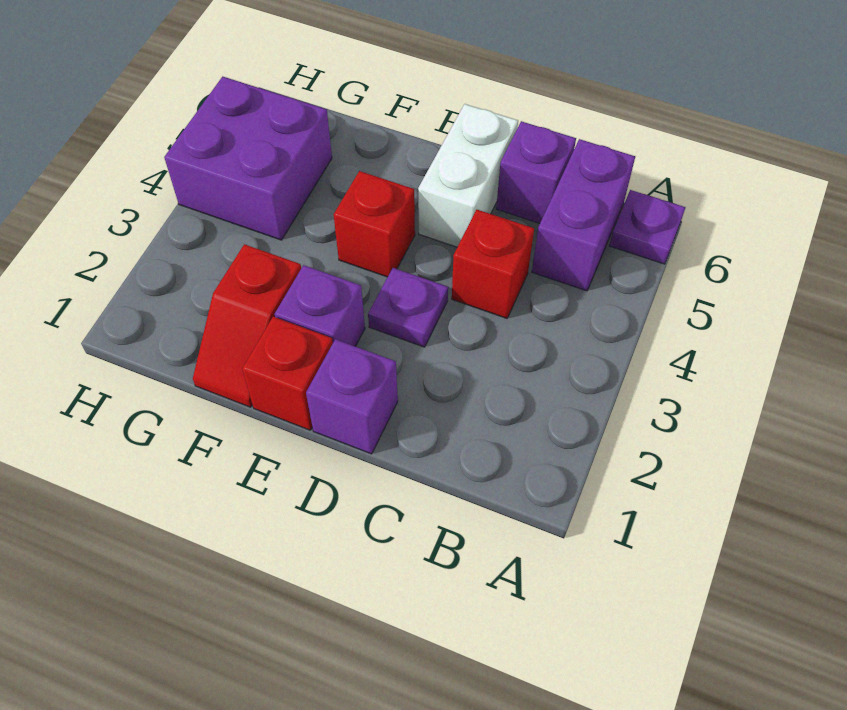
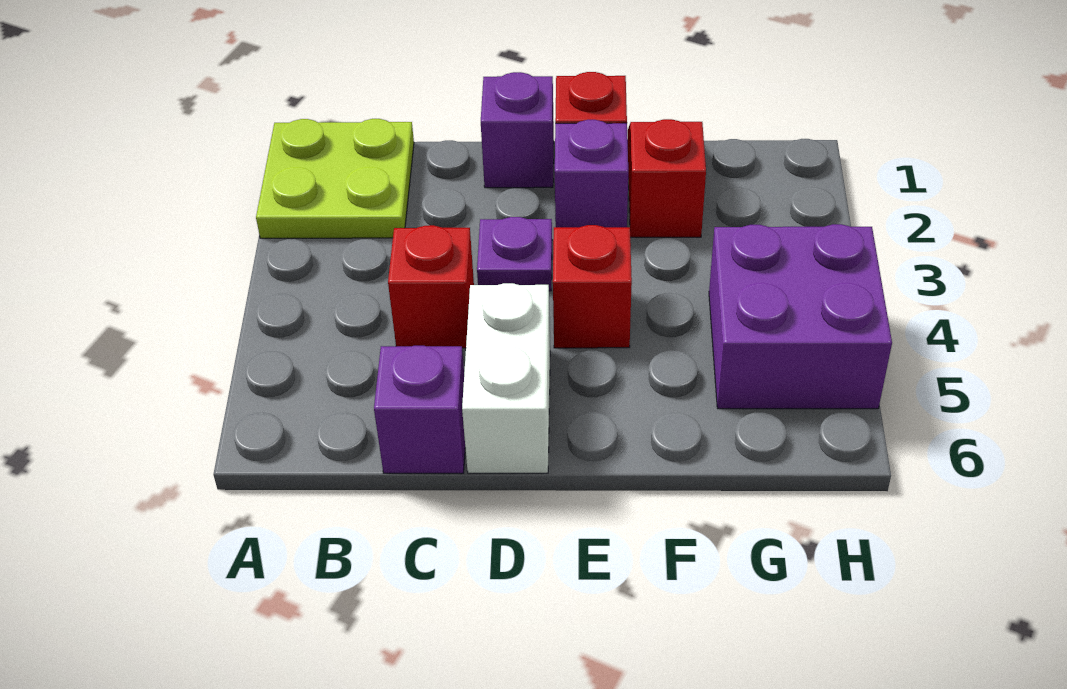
none -> lime plate A1:B2 level 1
purple plate A6 level 1 -> none
purple brick B5:B6 level 1 -> none

